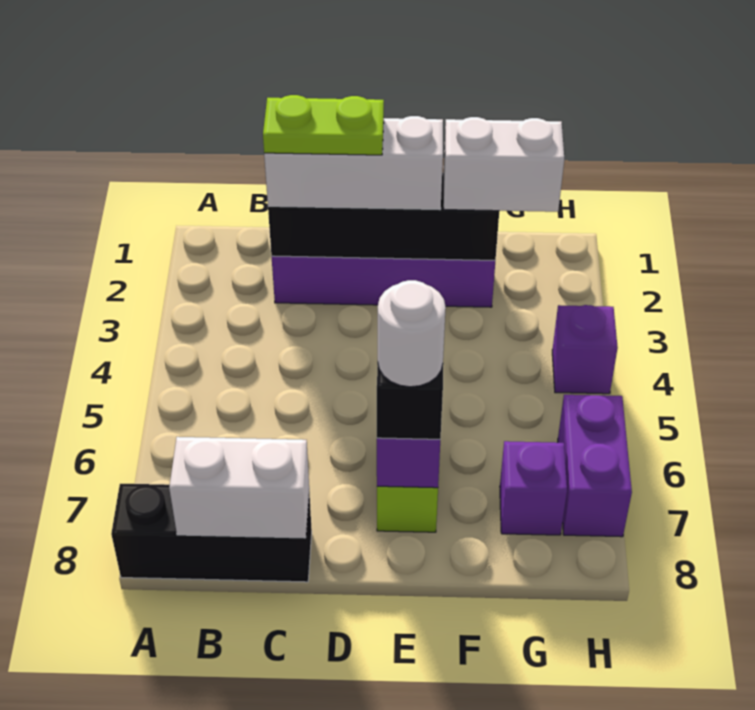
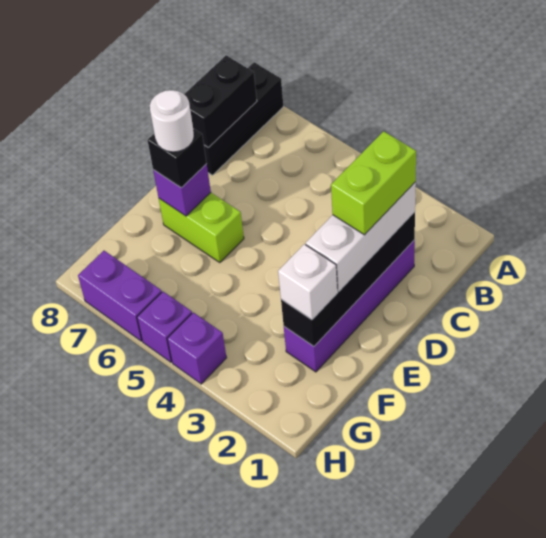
white brick B8:C8 level 2 -> black brick B8:C8 level 2
lime plate C2:D2 level 4 -> lime brick C2:D2 level 4
white brick F2:G2 level 3 -> white brick F2 level 3
purple brick G7 level 1 -> purple brick H5 level 1

